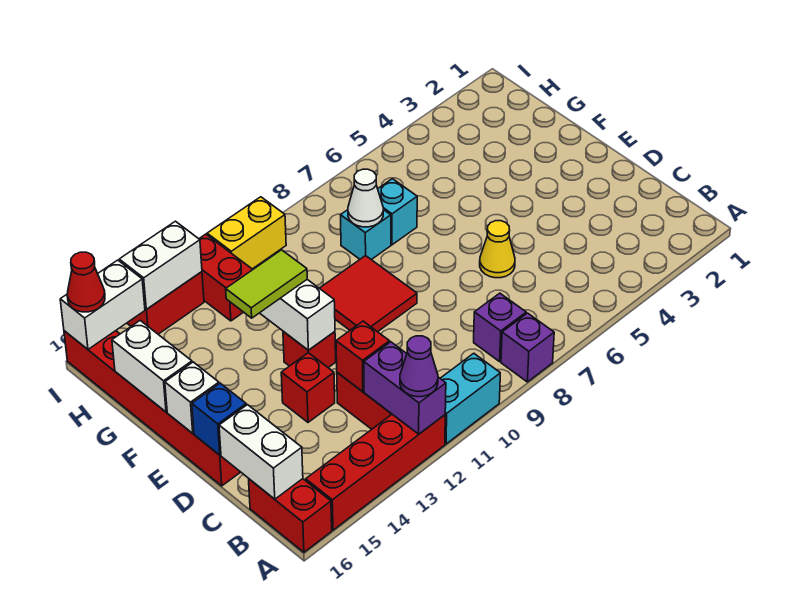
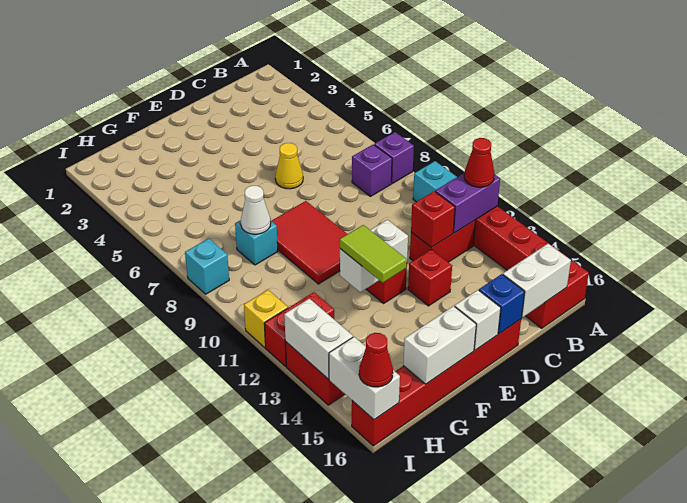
purple cone A12 level 3 -> red cone A12 level 3
red tile E9:F10 level 1 -> red tile E8:F10 level 1
cyan brick G7 level 1 -> cyan brick I8 level 1
yellow brick I10:I11 level 1 -> yellow brick I11 level 1

